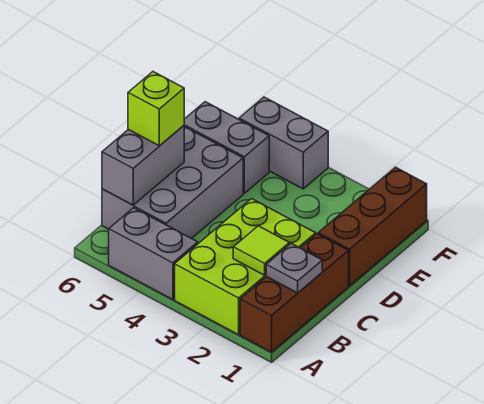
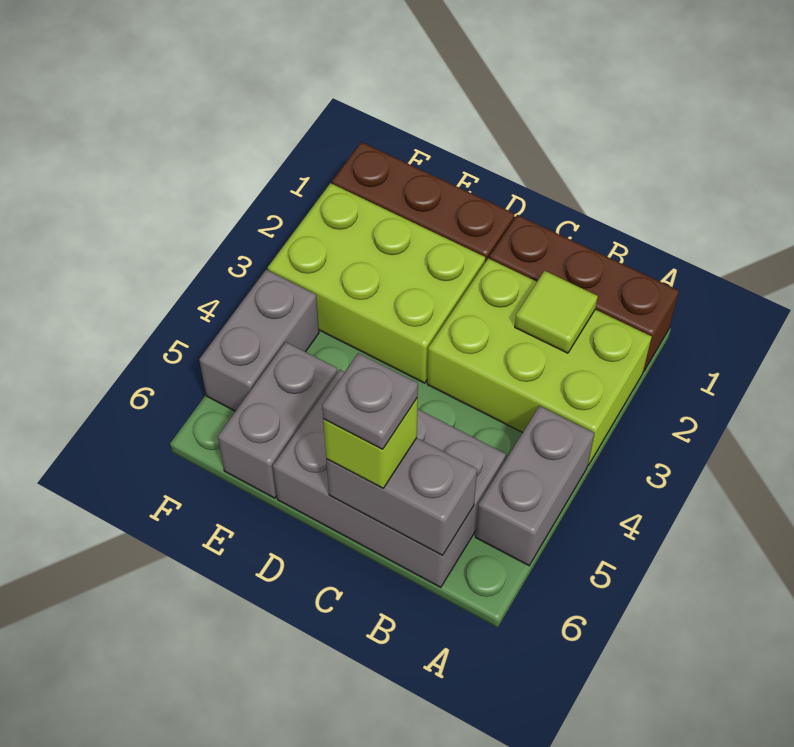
grey plate B1 level 2 -> grey plate C6 level 4
none -> lime brick D2:F3 level 1

